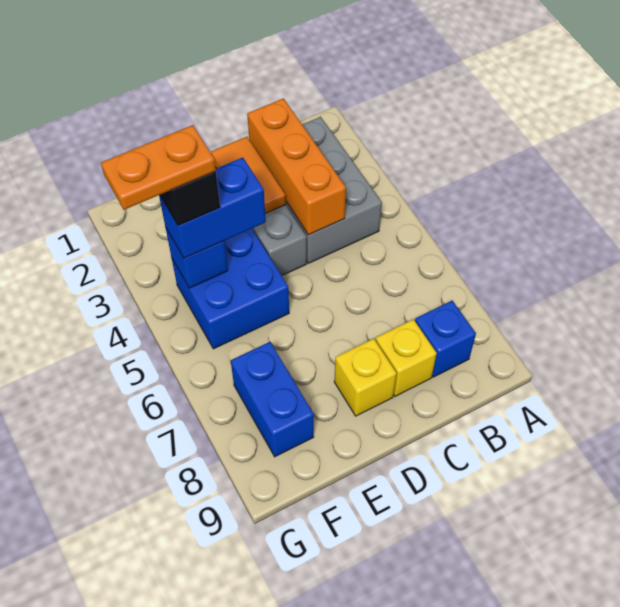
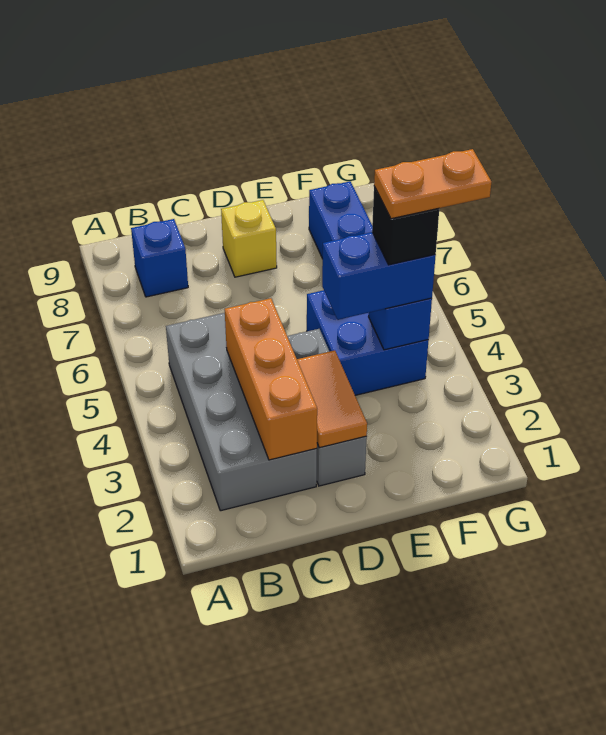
grey brick B2:C4 level 1 -> grey brick B2:C5 level 1
yellow brick C8 level 1 -> none

